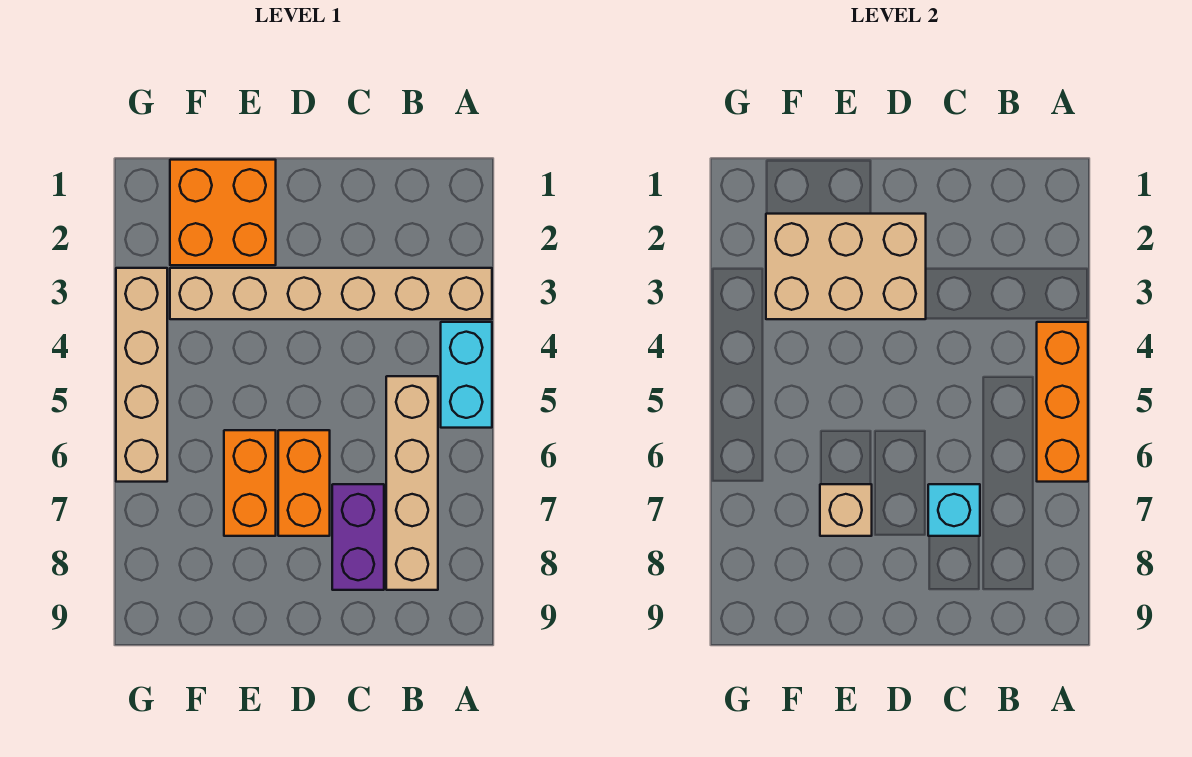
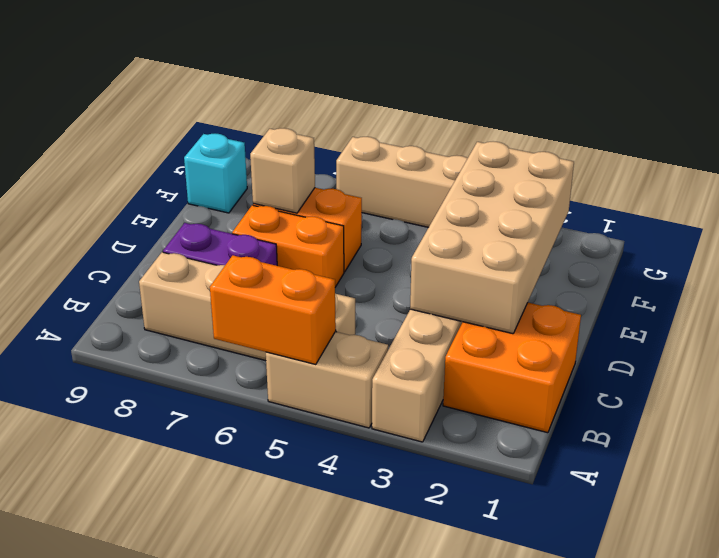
cyan brick A4:A5 level 1 -> tan brick A4:A5 level 1
orange brick A4:A6 level 2 -> orange brick A5:A6 level 2
cyan brick C7 level 2 -> cyan brick F9 level 1
tan brick D2:F3 level 2 -> tan brick C2:F3 level 2
orange brick E1:F2 level 1 -> orange brick B1:C2 level 1

